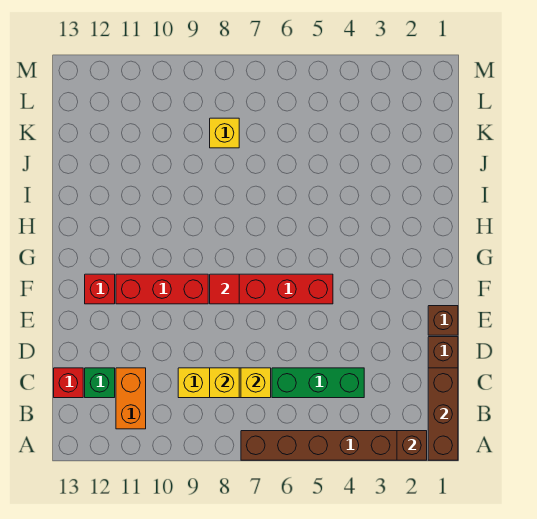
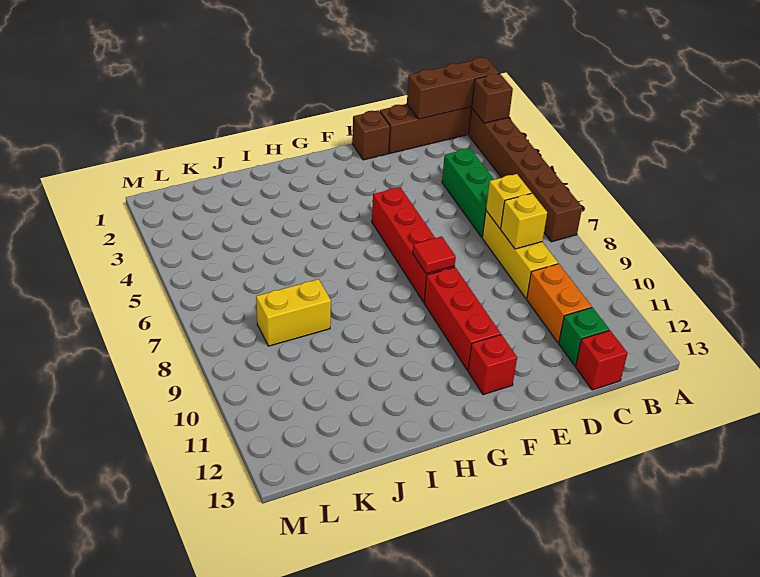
orange brick B11:C11 level 1 -> orange brick C10:C11 level 1
yellow brick K8 level 1 -> yellow brick J8:K8 level 1

